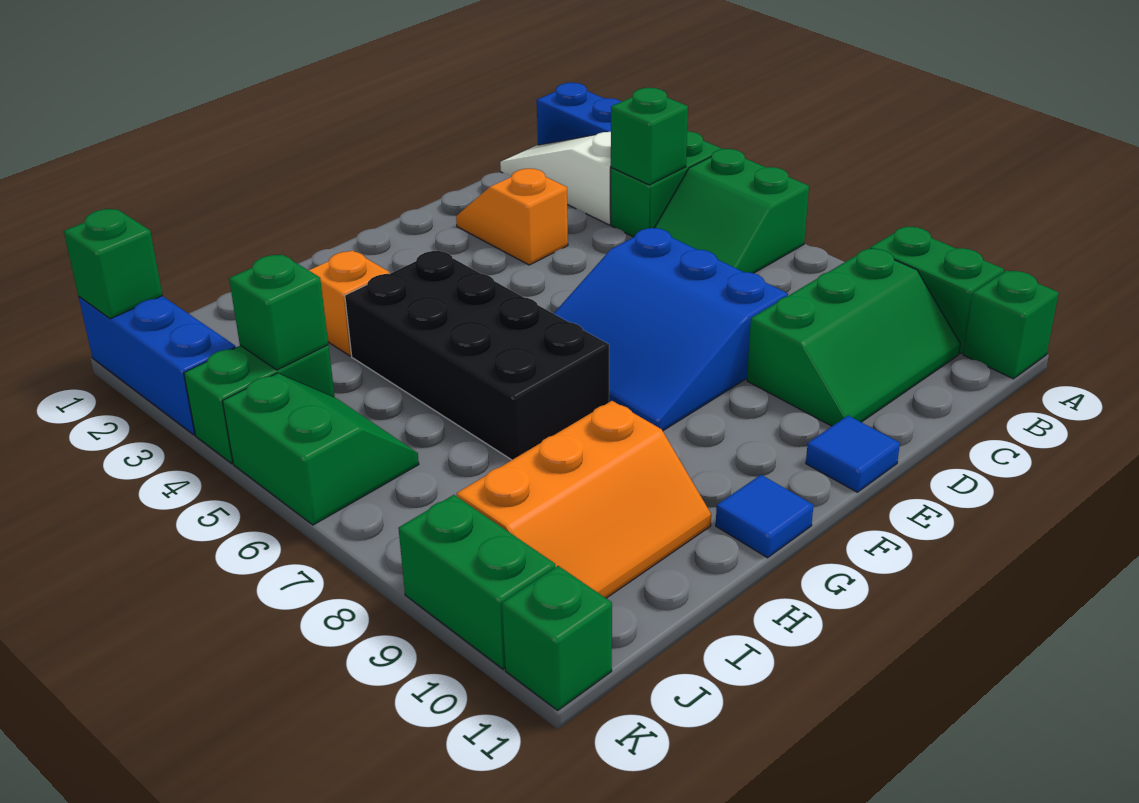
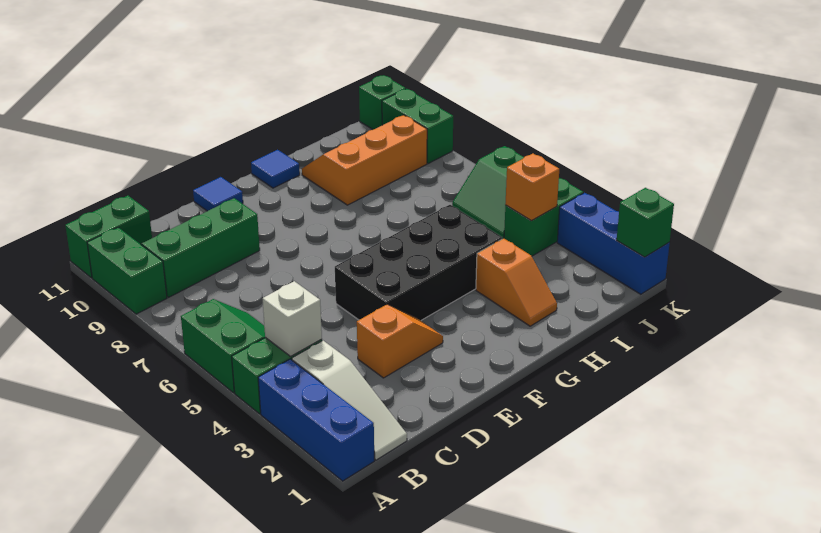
green brick A11 level 1 -> green brick A11:B11 level 1
green brick B4 level 2 -> white brick B4 level 2
orange slope D2:D3 level 1 top 3 -> orange slope D3:E3 level 1 top D
blue slope D6:F8 level 1 top D -> none
black brick G4:H7 level 1 -> black brick E4:H5 level 1
green brick J4 level 2 -> orange brick J4 level 2

